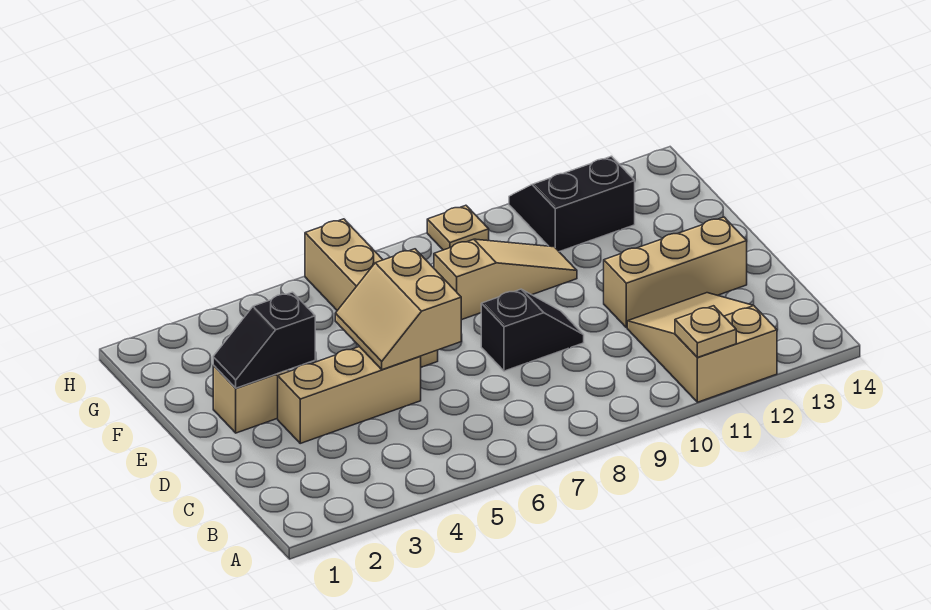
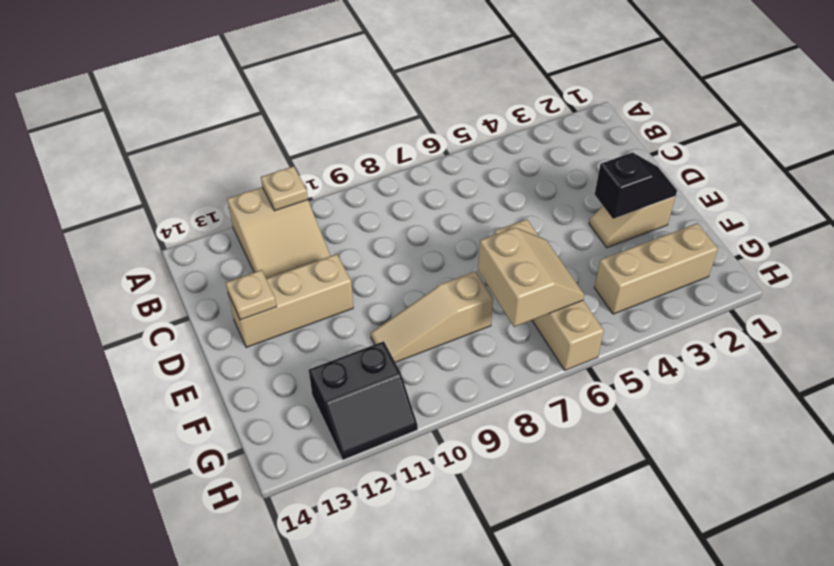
tan brick D3:D5 level 1 -> tan brick G2:G4 level 1
tan slope D5:E6 level 2 top 6 -> tan slope F6:G7 level 2 top 7
black slope D8:D9 level 1 top 8 -> none
tan plate H9 level 1 -> tan plate D13 level 2

